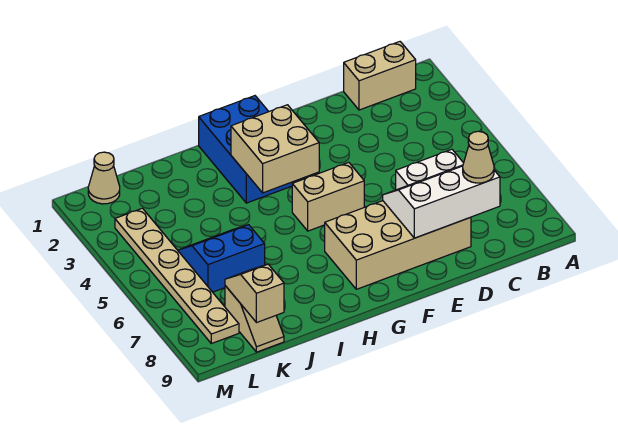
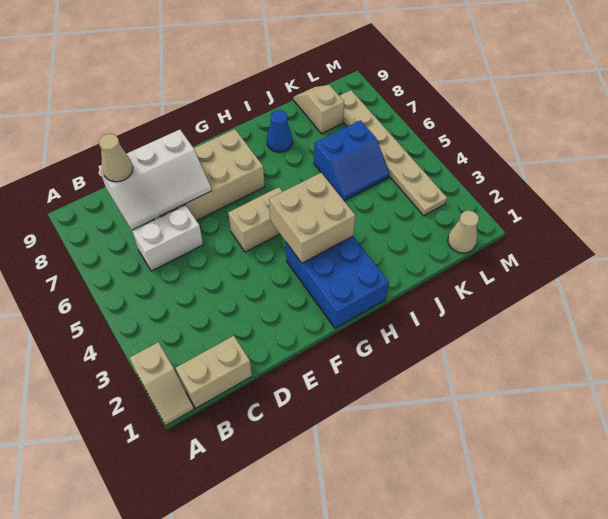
none -> blue cone I8 level 1
tan slope K8:K9 level 2 top 9 -> tan slope A1:A2 level 1 top 2

